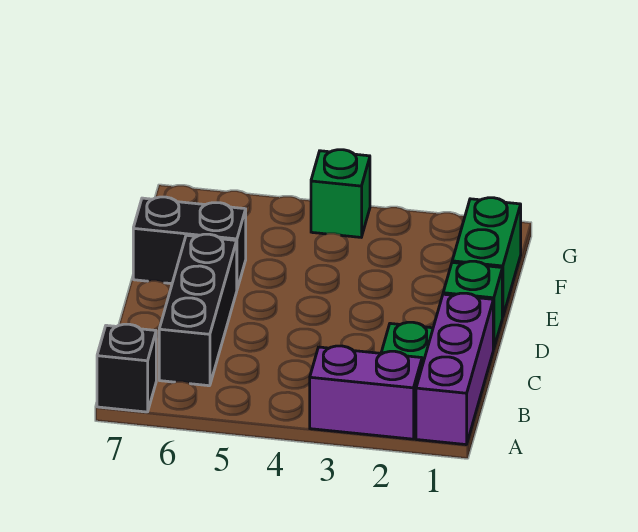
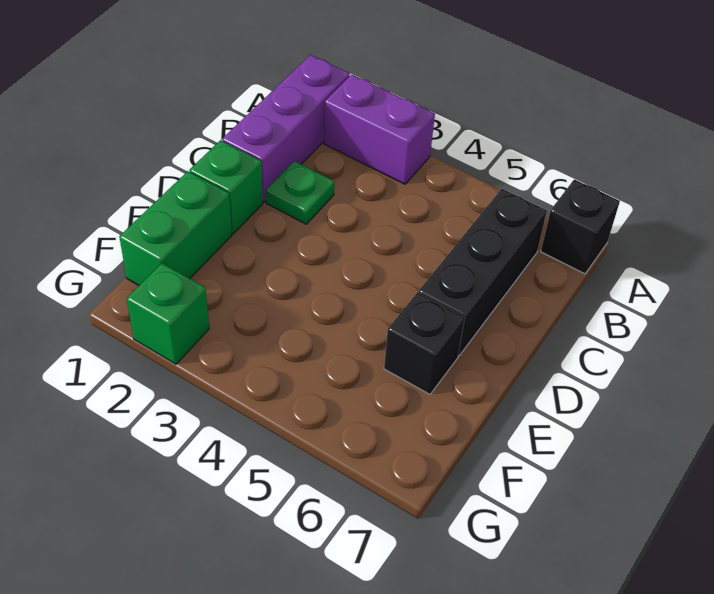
black brick E6:E7 level 1 -> black brick E6 level 1
green brick G4 level 1 -> green brick G2 level 1

